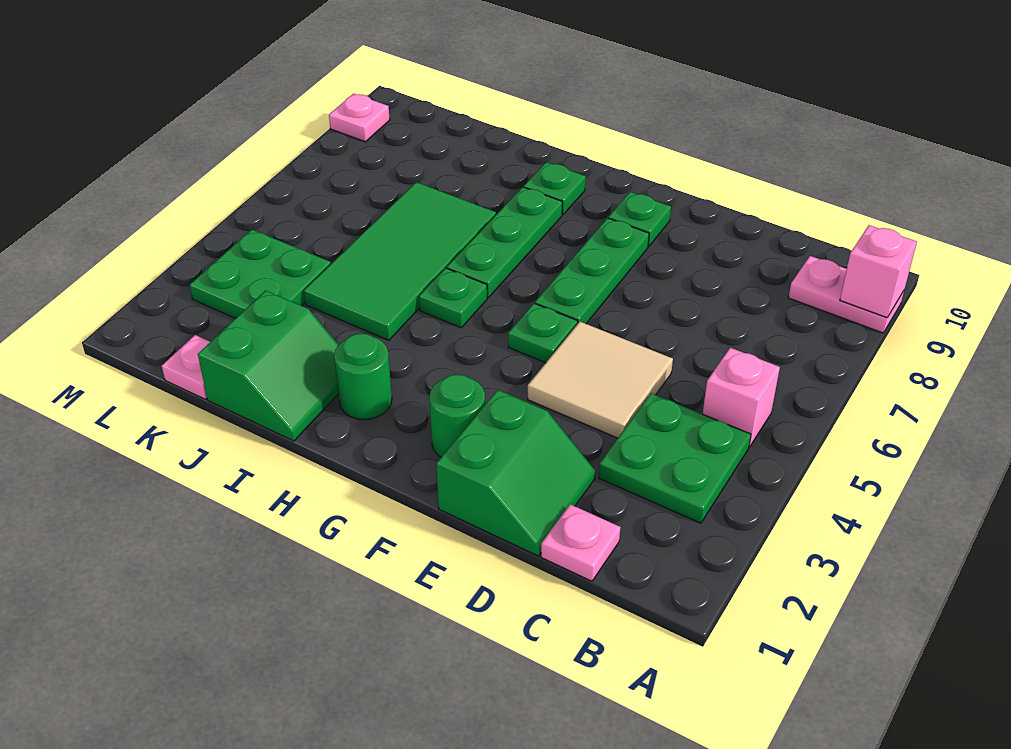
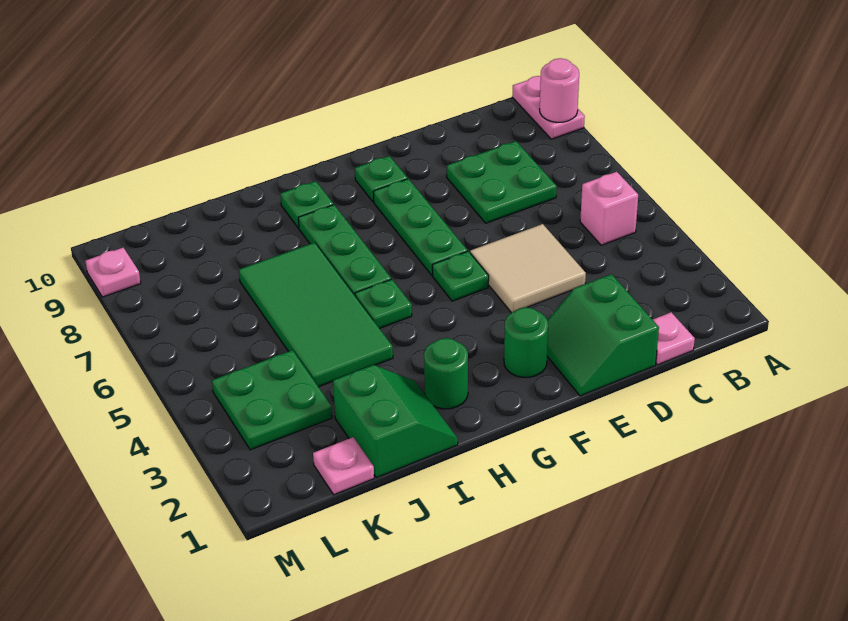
pink plate A9:B9 level 1 -> pink plate A9:A10 level 1
pink brick A9 level 2 -> pink round brick A9 level 2
green plate B3:C4 level 1 -> green plate C7:D8 level 1
green slope D1:E2 level 1 top E -> green slope D1:E2 level 1 top D

